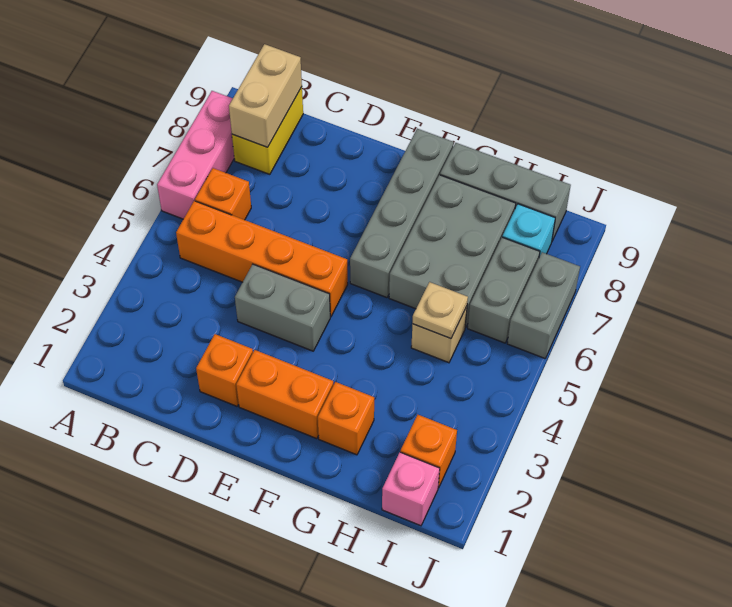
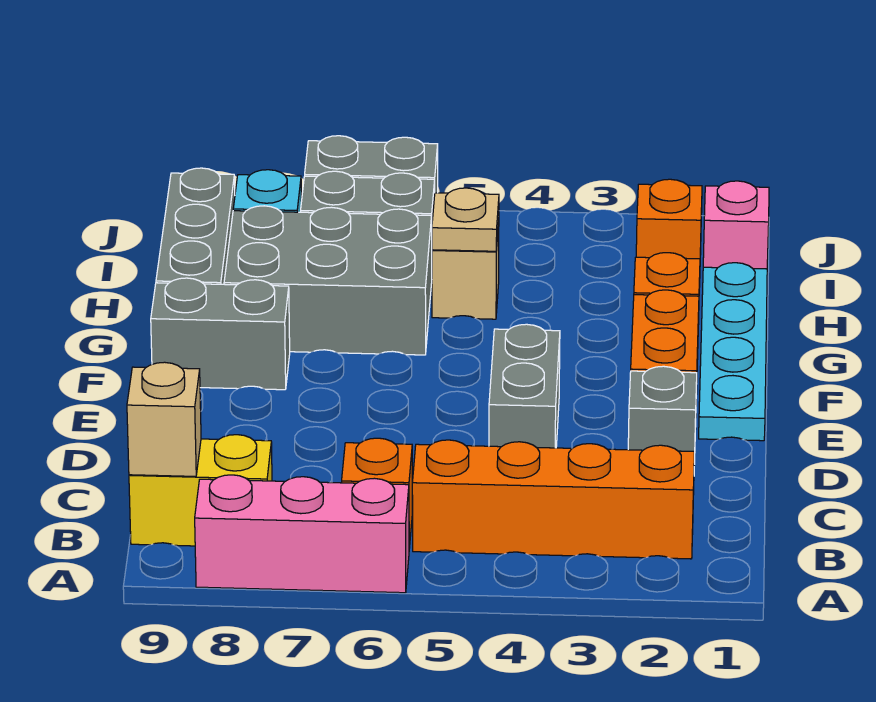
orange brick B5:E5 level 1 -> orange brick B2:B5 level 1
tan brick B8:B9 level 2 -> tan brick B9 level 2
orange brick D2 level 1 -> grey brick D2 level 1
none -> cyan plate E1:H1 level 1
grey brick F6:F9 level 1 -> grey brick F8:F9 level 1

